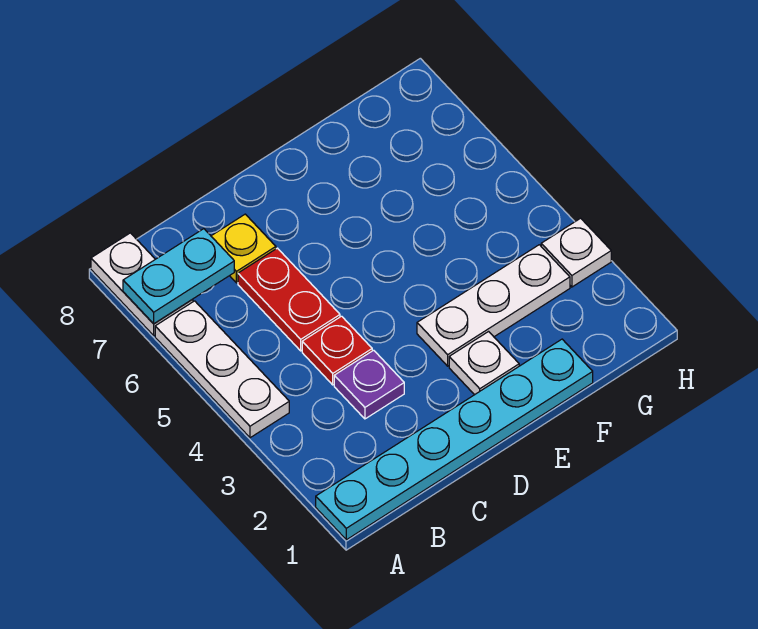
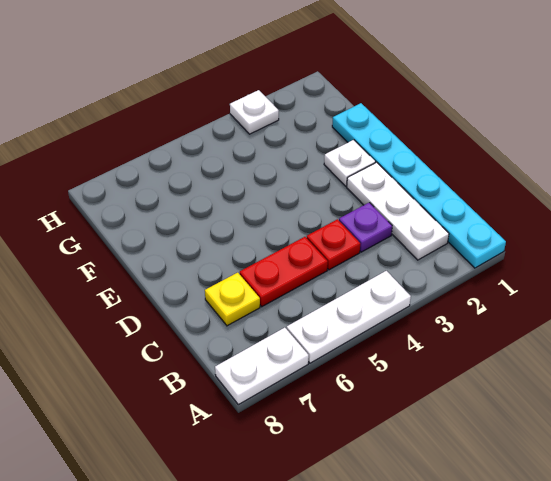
cyan plate A7:B7 level 2 -> none
white plate E3:G3 level 1 -> white plate B2:D2 level 1

